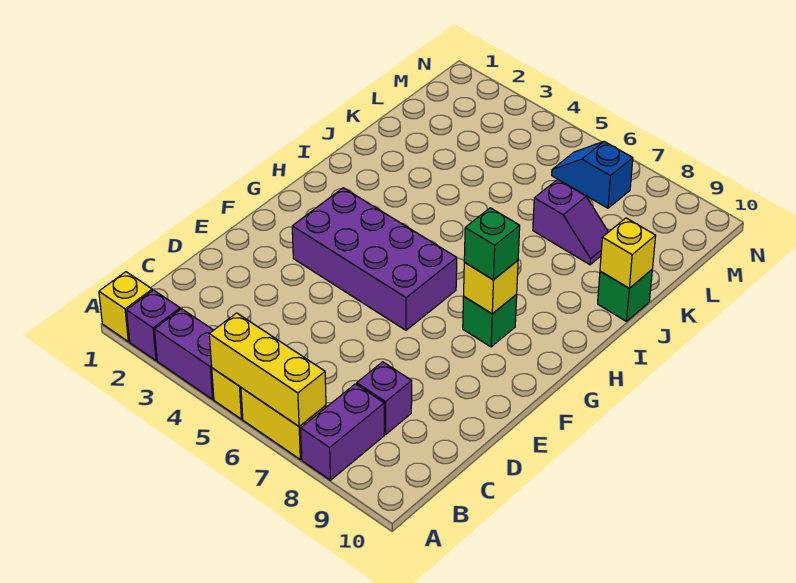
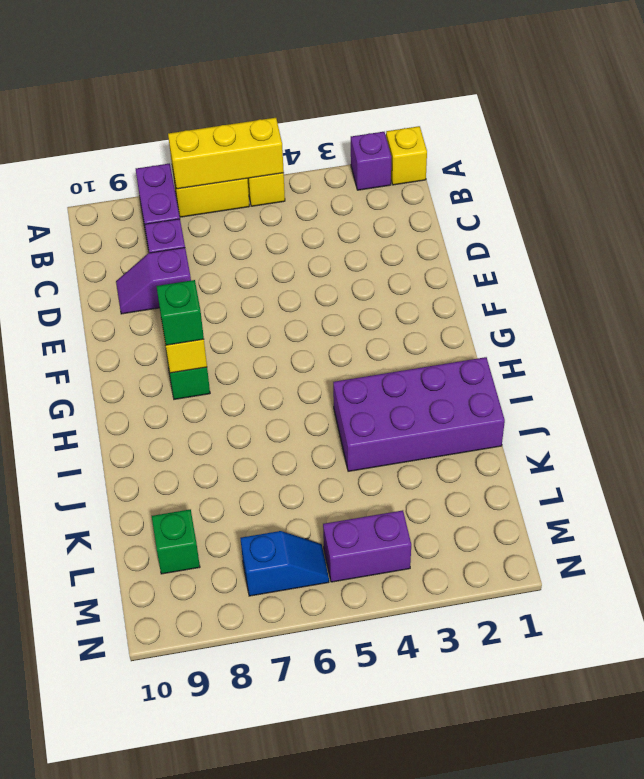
purple brick A3:A4 level 1 -> purple brick M4:M5 level 1
purple brick F3:G6 level 1 -> purple brick I1:J4 level 1
green brick J10 level 1 -> green brick L9 level 1
yellow brick J10 level 2 -> none
purple slope K7:K8 level 1 top 7 -> purple slope D8:D9 level 1 top 8

